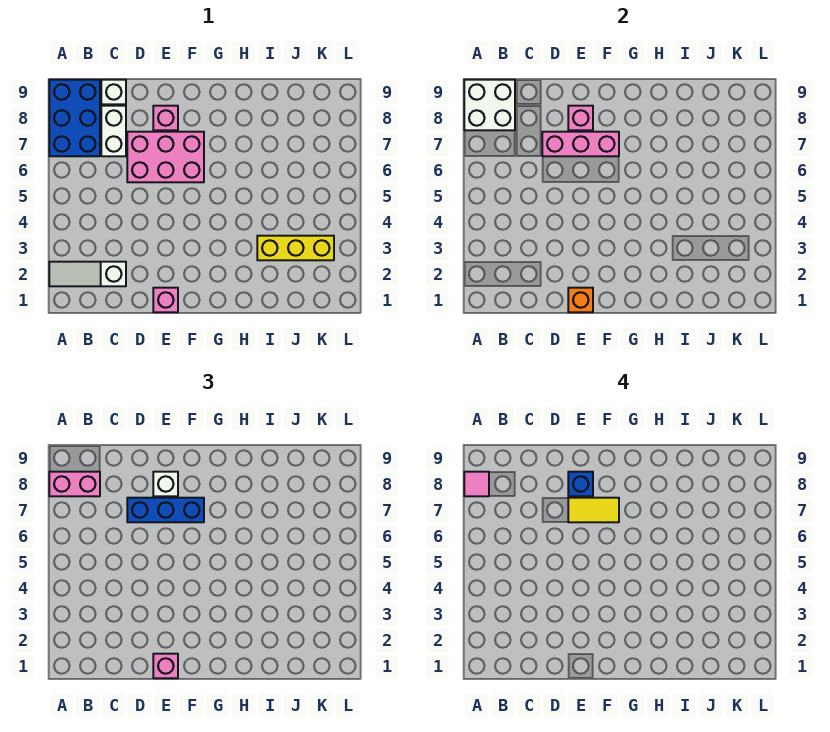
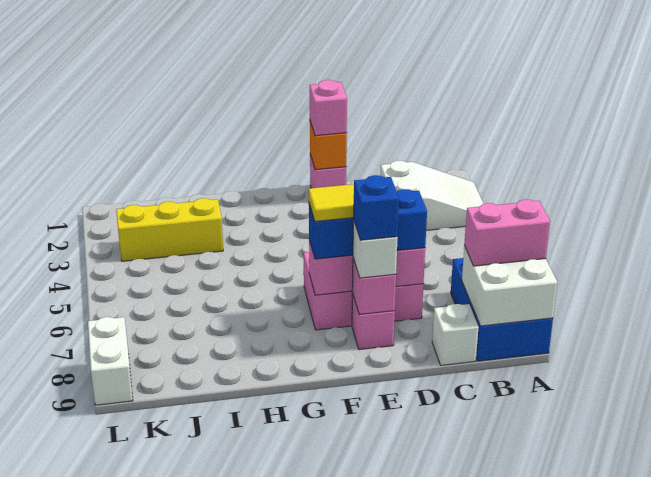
white slope A2:C2 level 1 top C -> white slope A2:C3 level 1 top C
pink tile A8 level 4 -> none
white brick C7:C8 level 1 -> white brick L8:L9 level 1

